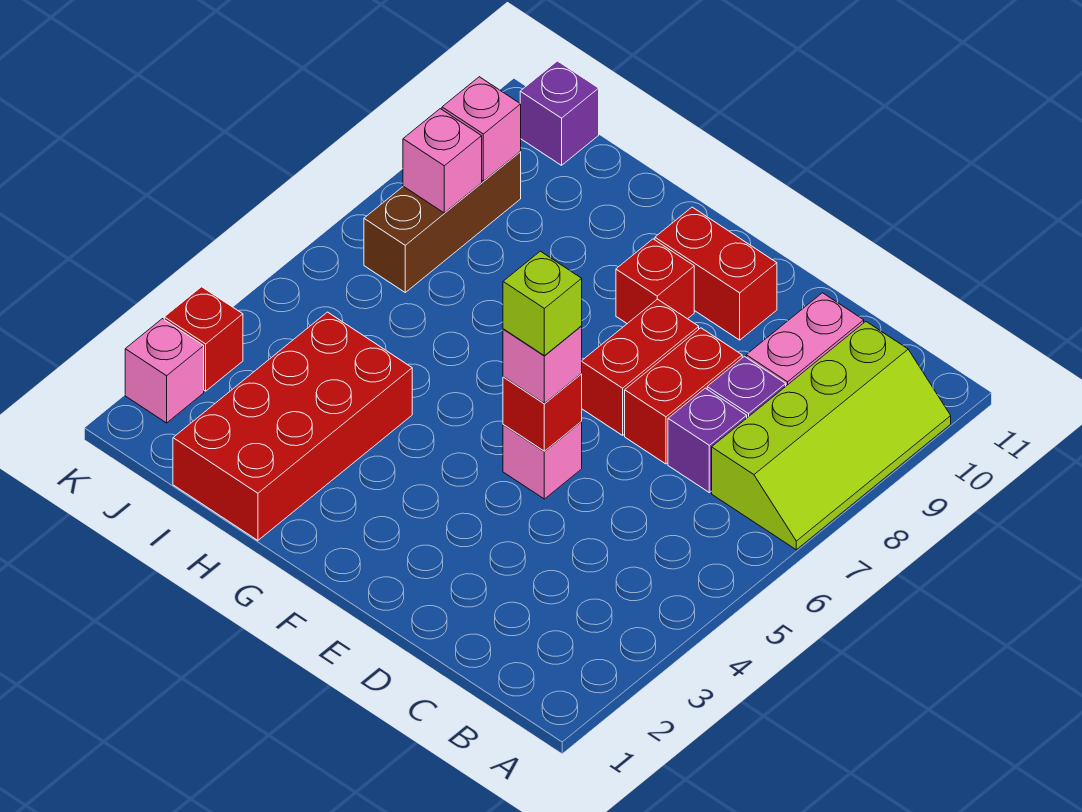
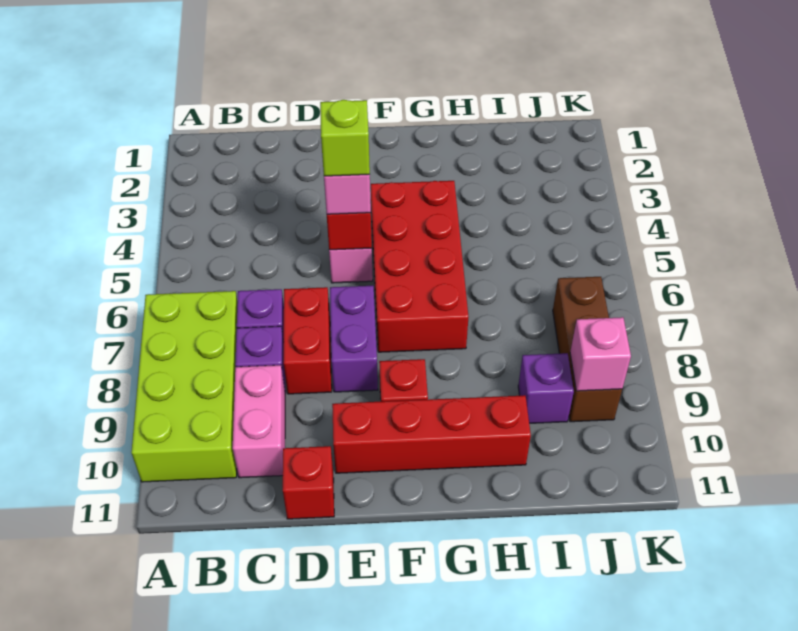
lime slope A7:B10 level 1 top B -> lime brick A7:B10 level 1
red brick E7:E8 level 1 -> purple brick E7:E8 level 1
red brick E10:F10 level 1 -> red brick E10:H10 level 1
red brick H1:I4 level 1 -> red brick F4:G7 level 1
pink brick J8 level 2 -> none
purple brick J11 level 1 -> purple brick I9 level 1
pink brick K2 level 1 -> none
red brick K3 level 1 -> red brick D11 level 1

